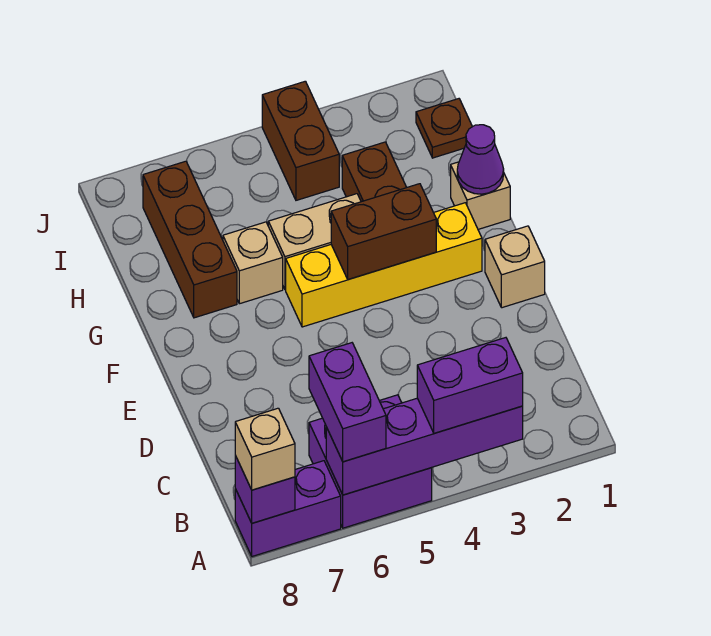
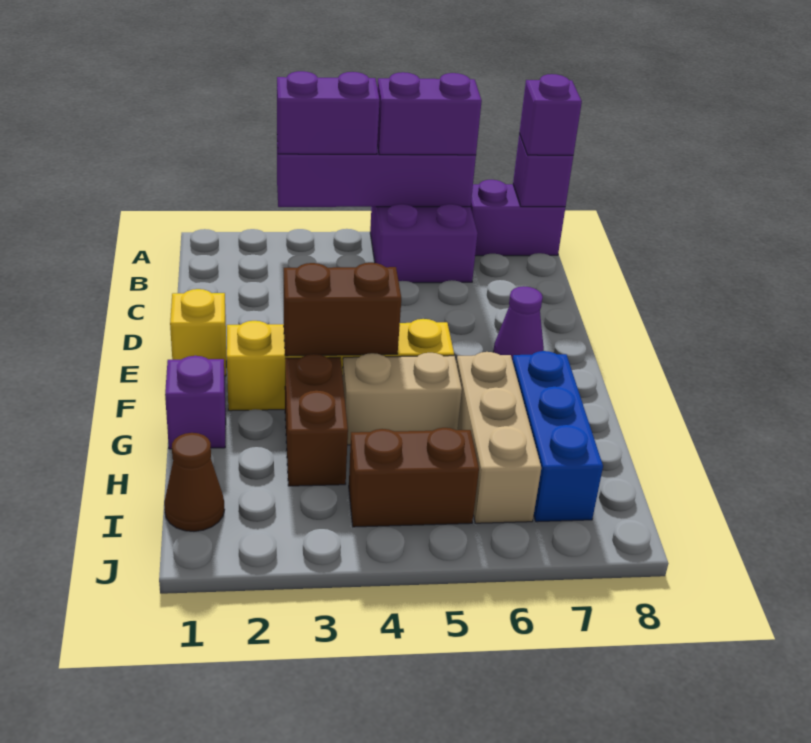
purple brick A6:B6 level 3 -> purple brick A5:A6 level 3
tan brick A8 level 3 -> purple brick A8 level 3
tan brick E1 level 1 -> yellow brick E1 level 1
tan brick G1 level 1 -> purple brick G1 level 1
purple cone G1 level 2 -> purple cone E7 level 1
tan brick G6 level 1 -> tan brick G6:I6 level 1
brown brick G7:I7 level 1 -> blue brick G7:I7 level 1
brown plate I1 level 1 -> brown cone I1 level 1
brown brick I4:J4 level 1 -> brown brick I4:I5 level 1

